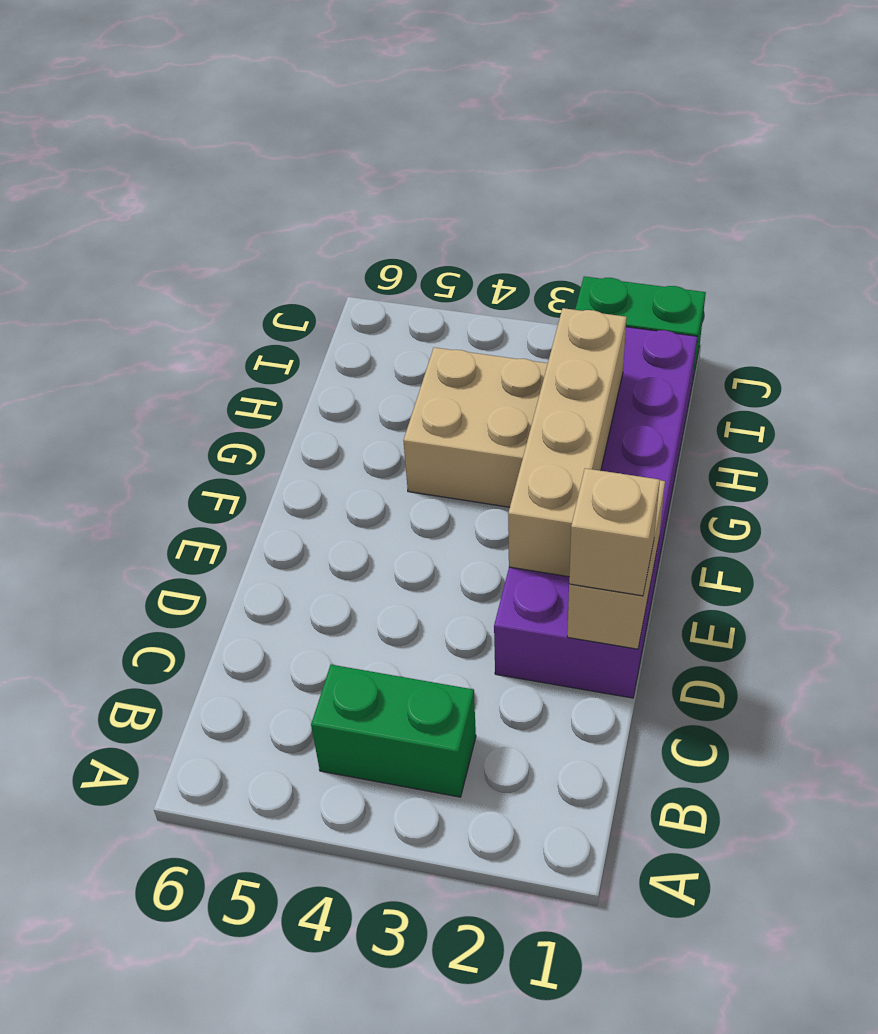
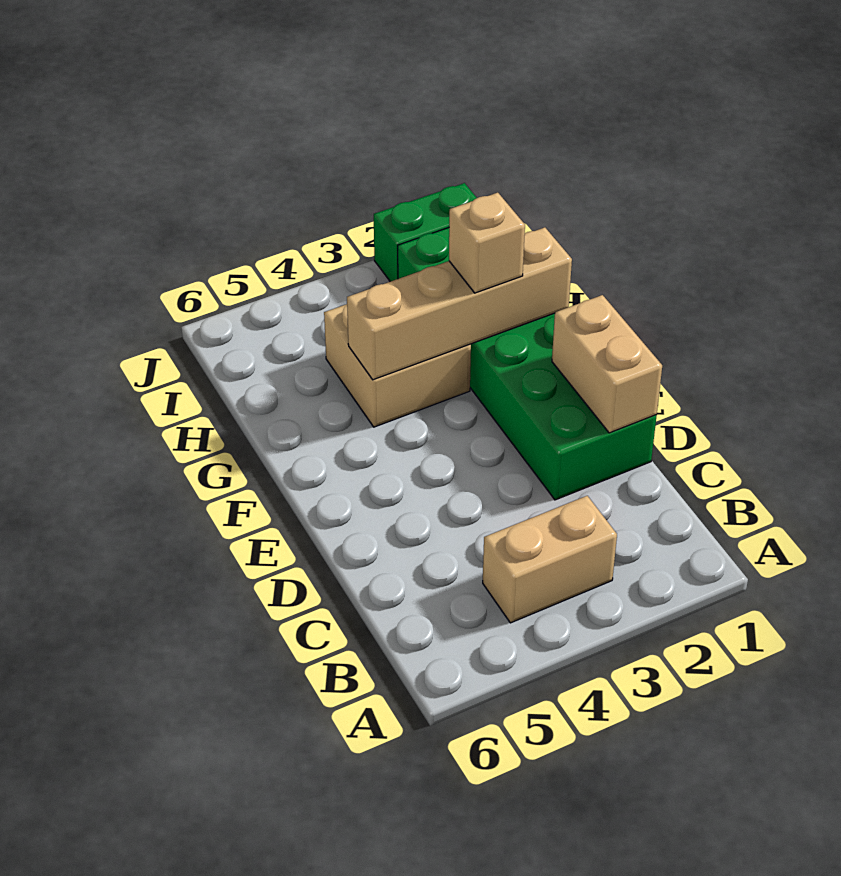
green brick B3:B4 level 1 -> tan brick B3:B4 level 1
purple brick D1:I2 level 1 -> green brick D1:I2 level 1
tan brick D1 level 3 -> tan brick G2 level 3
tan brick E2:H2 level 2 -> tan brick G1:G4 level 2

